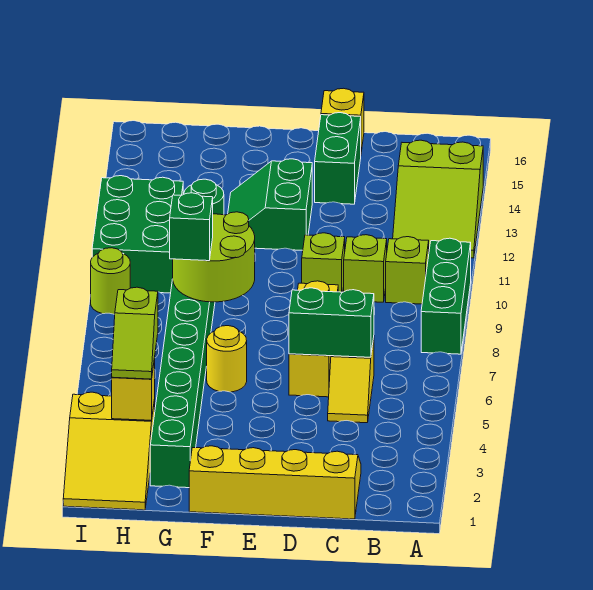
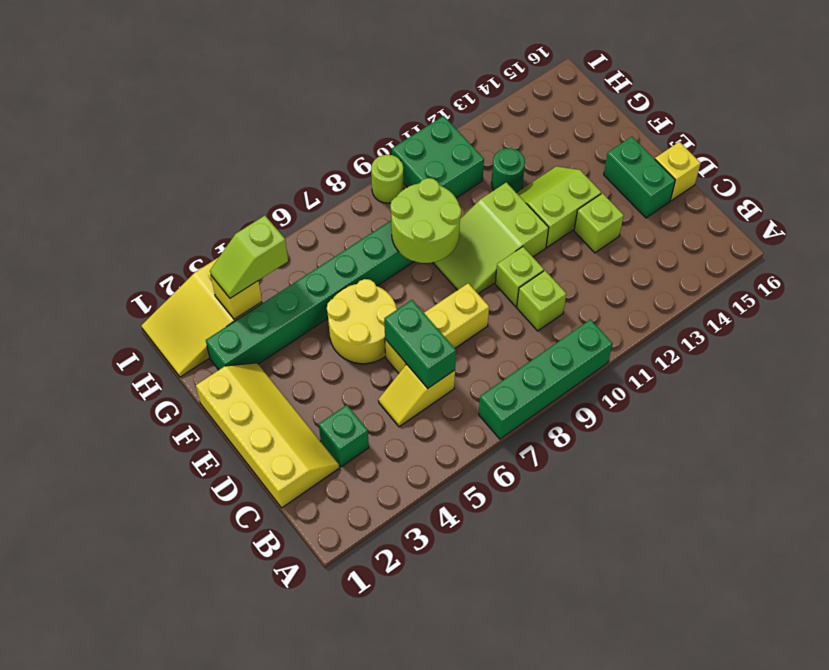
green brick A8:A10 level 1 -> green brick A7:A10 level 1
lime slope A12:B14 level 1 top 14 -> lime slope E9:F11 level 1 top 11
lime brick B10 level 1 -> lime brick D13 level 1
green brick D14:D15 level 1 -> green brick D15:E15 level 1
green slope E12:F13 level 1 top E -> lime slope E12:F13 level 1 top E
yellow round brick F6 level 1 -> yellow round brick E5:F6 level 1
green brick G8 level 3 -> green brick C3 level 1
green brick H10:I12 level 1 -> green brick H10:I11 level 1

